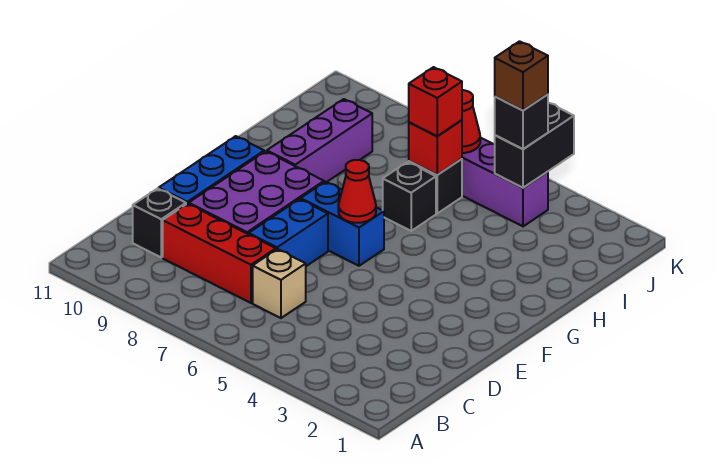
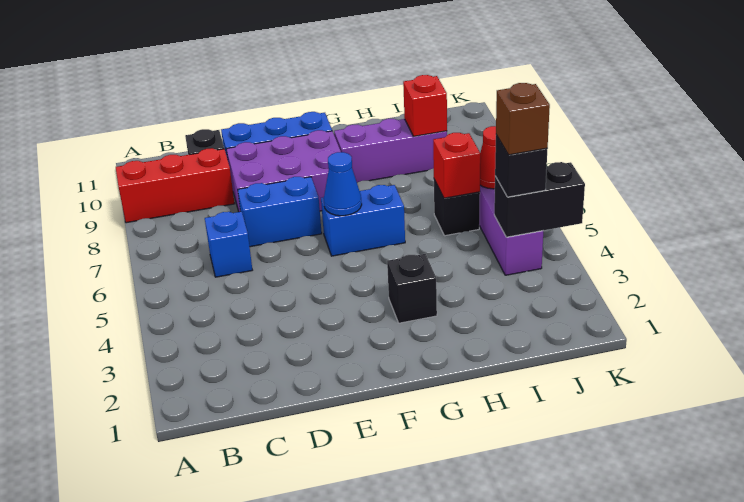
tan brick C6 level 1 -> blue brick C6 level 1
red brick C7:C9 level 1 -> red brick A9:C9 level 1
blue brick F6:F7 level 1 -> blue brick F6:G6 level 1
red cone F6 level 2 -> blue cone F6 level 2
black brick H6 level 1 -> black brick G3 level 1
red brick I6 level 3 -> red brick I9 level 2

